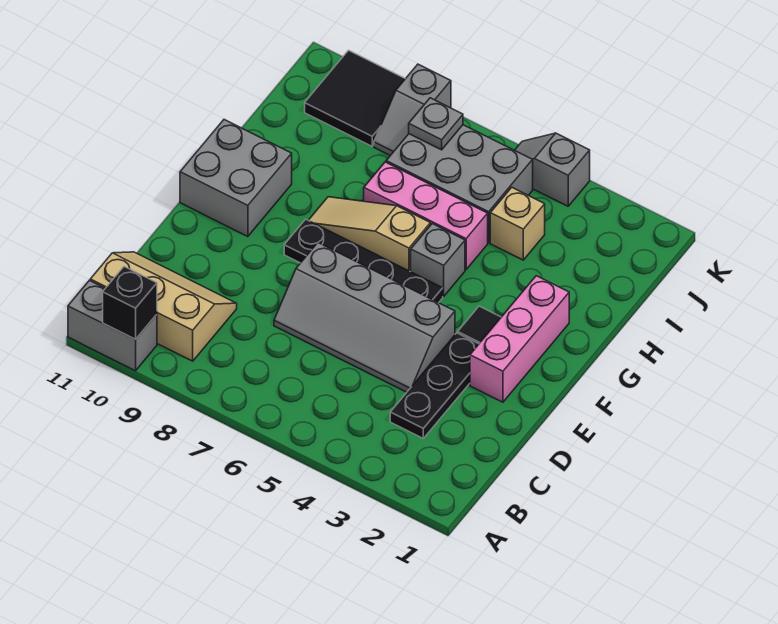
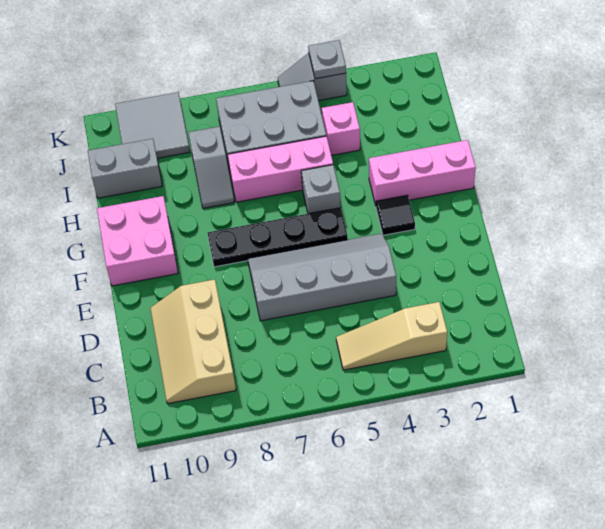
grey brick A10:A11 level 1 -> grey brick I10:I11 level 1
black brick A10 level 2 -> none
tan slope B9:C11 level 1 top B -> tan slope B9:D10 level 1 top 9
black plate C3:E3 level 1 -> none
grey slope D4:E7 level 1 top E -> grey slope D4:E7 level 1 top D
pink brick E2:G2 level 1 -> pink brick G1:G3 level 1
grey brick F10:G11 level 1 -> pink brick F10:G11 level 1
tan slope G6:G8 level 1 top 6 -> tan slope B3:B5 level 1 top 3
tan brick I4 level 1 -> pink brick I4 level 1
grey plate J7 level 2 -> grey plate K4 level 2
grey slope J8:K8 level 1 top K -> grey slope H8:I8 level 1 top I
black tile J9:K10 level 1 -> grey tile J9:K10 level 1

